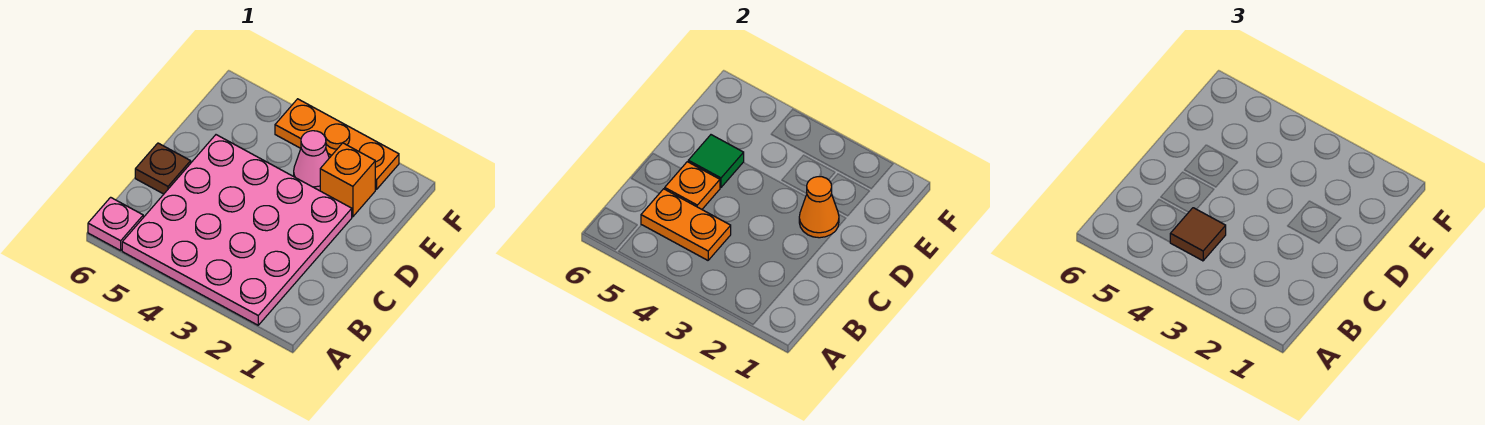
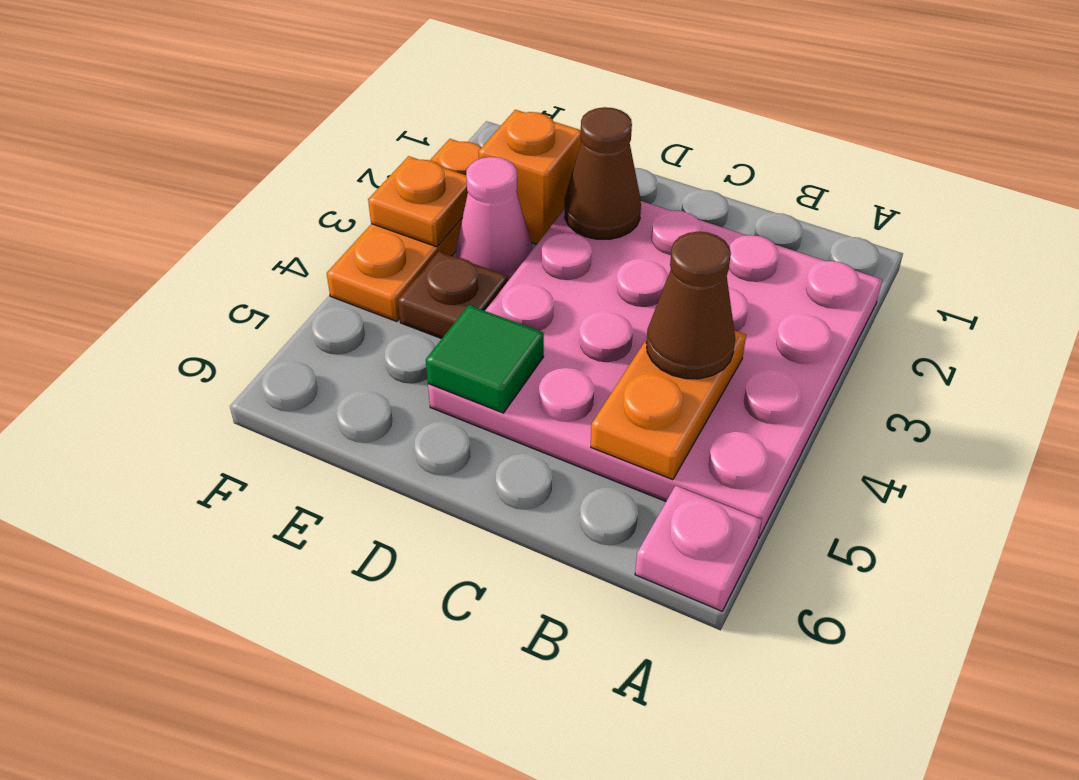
brown tile B4 level 3 -> brown cone B4 level 3
orange plate C5 level 2 -> orange plate F3 level 2
brown plate C6 level 1 -> brown plate E4 level 1
orange cone D2 level 2 -> brown cone D2 level 2

